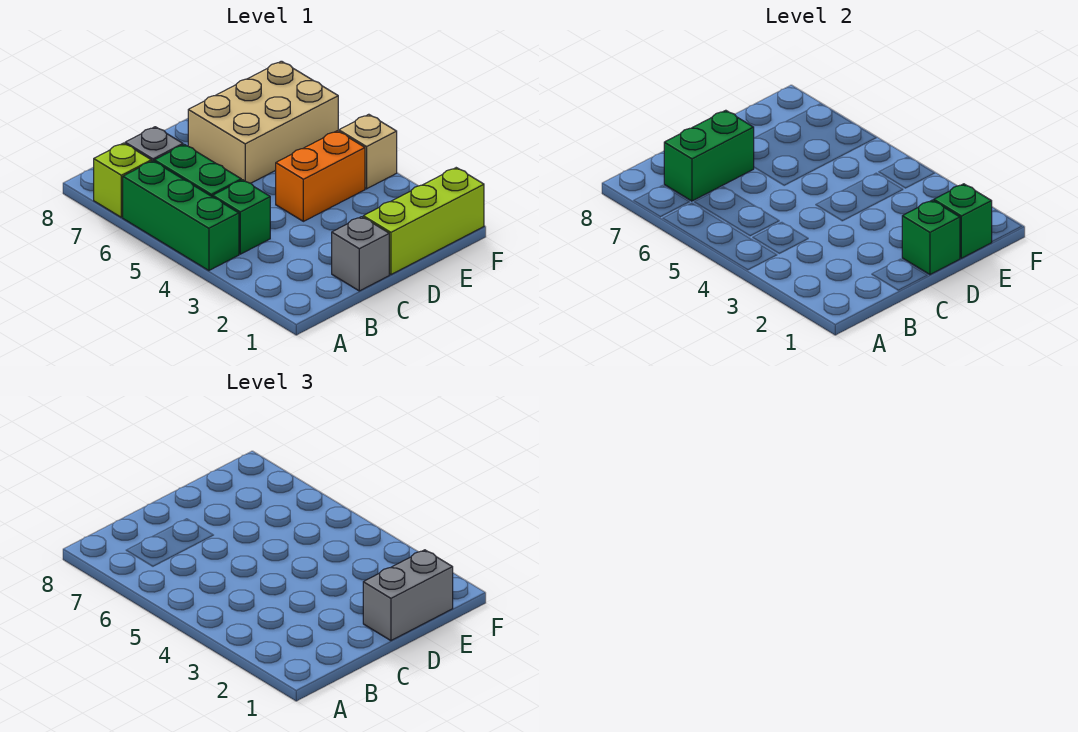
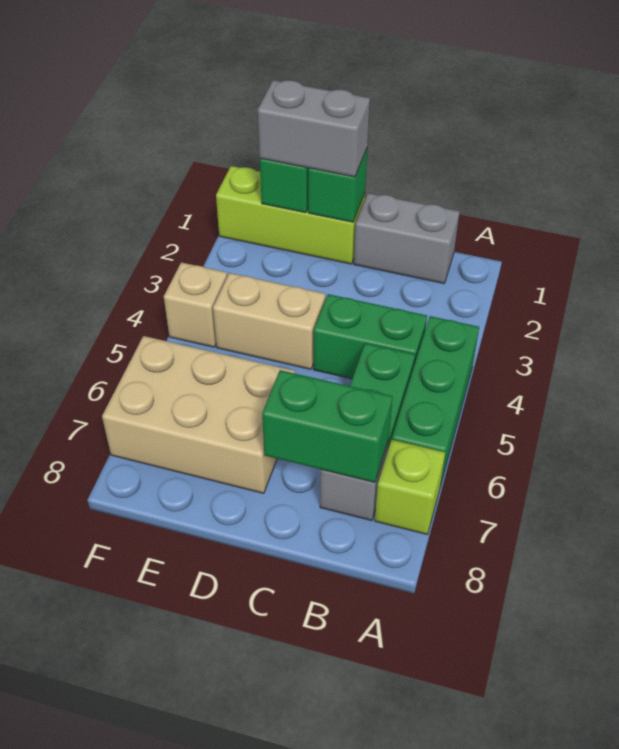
green brick B4 level 1 -> green brick B4:C4 level 1
grey brick C1 level 1 -> grey brick B1:C1 level 1
orange brick D4:E4 level 1 -> tan brick D4:E4 level 1

